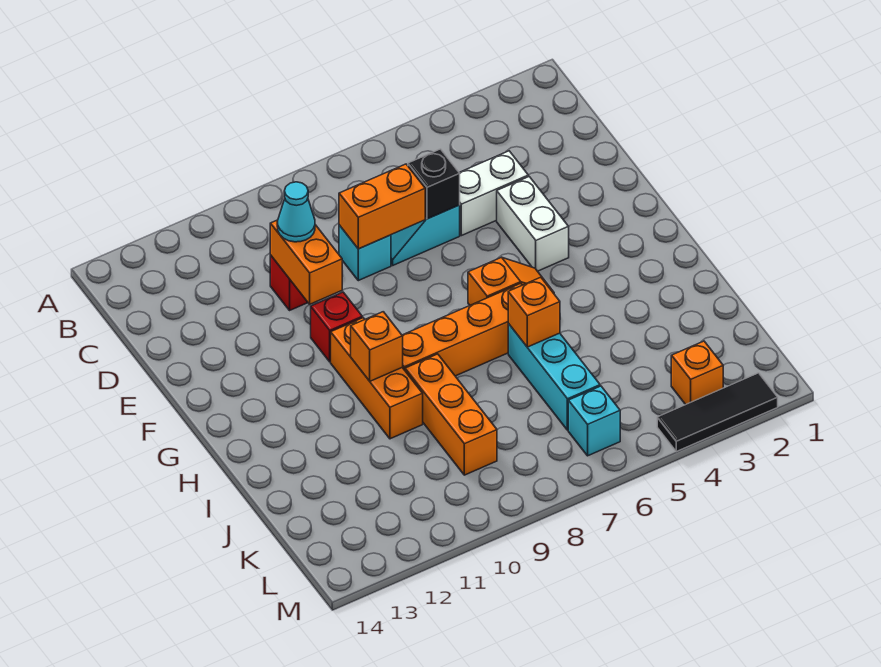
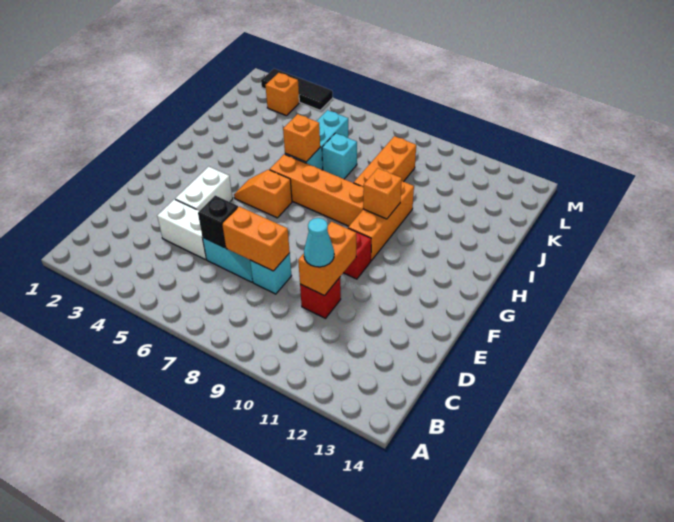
cyan brick L6 level 1 -> cyan brick J7 level 1

